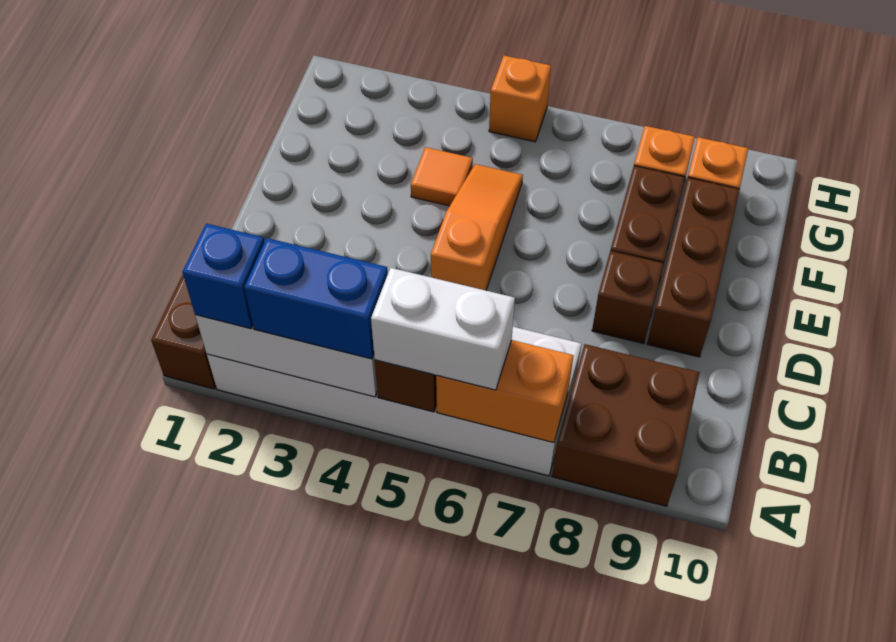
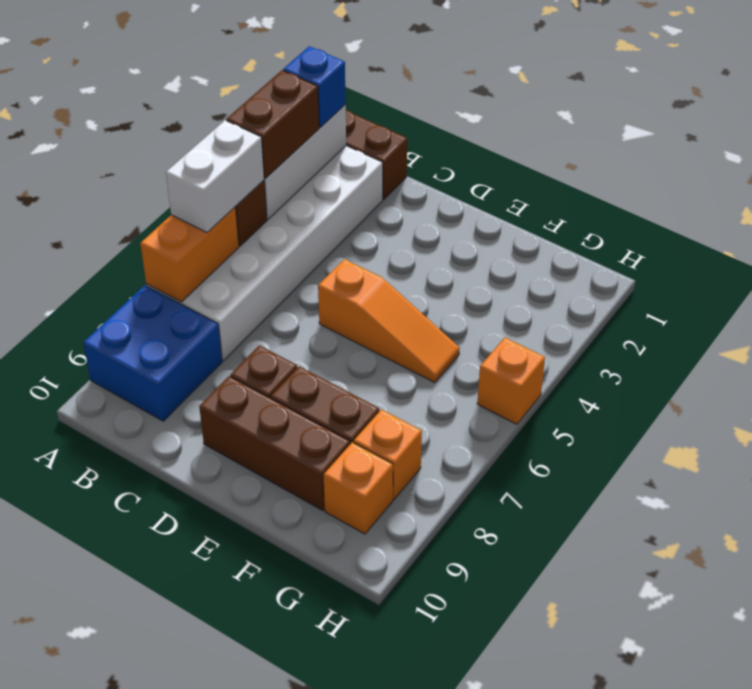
blue brick A3:A4 level 3 -> brown brick A3:A4 level 3
brown brick A8:B9 level 1 -> blue brick A8:B9 level 1
orange tile F4 level 1 -> none

